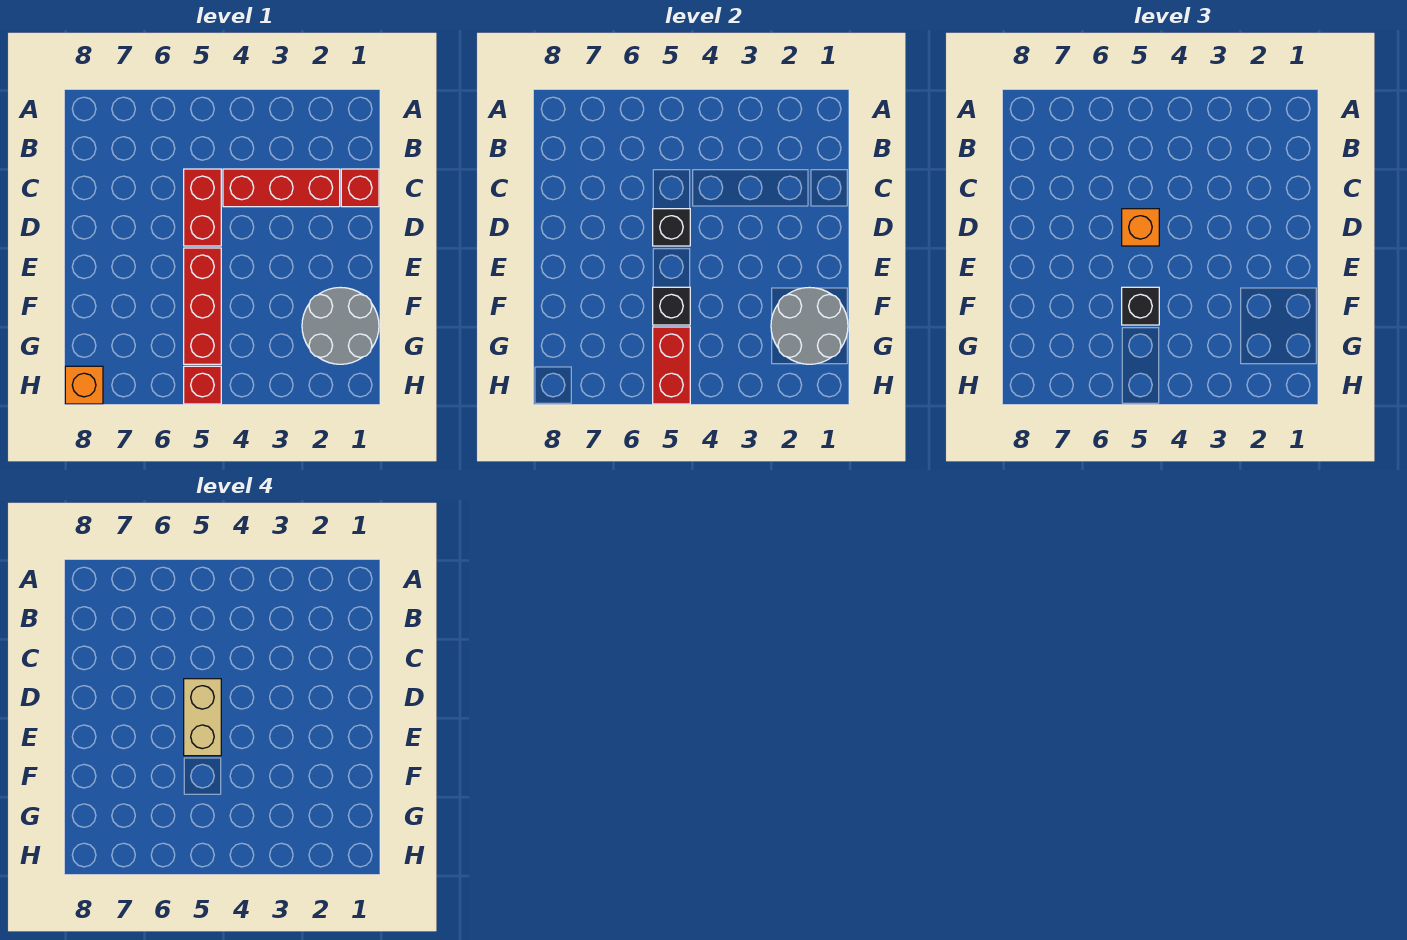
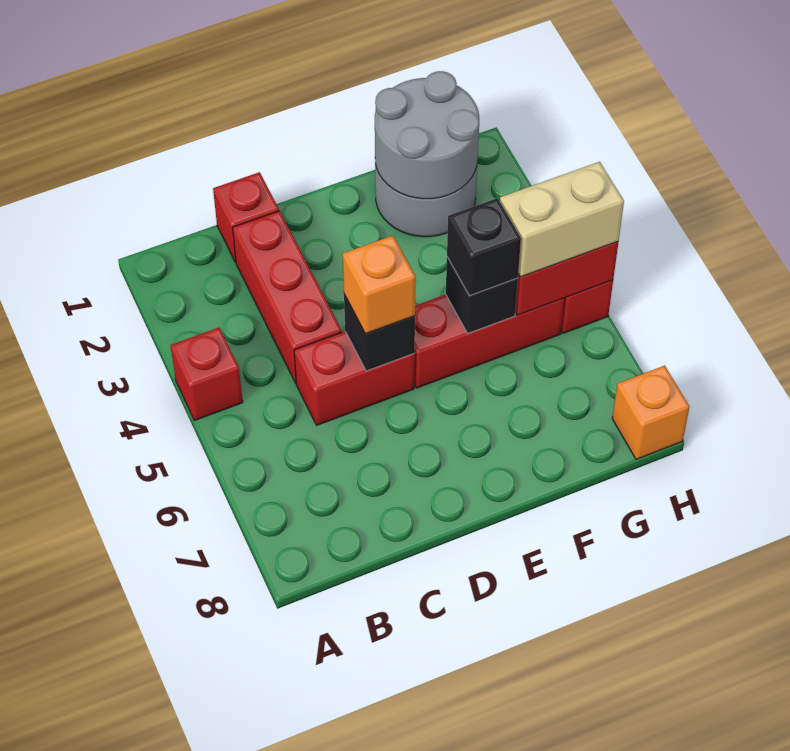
none -> red brick A4 level 1
tan brick D5:E5 level 4 -> tan brick G5:H5 level 3

